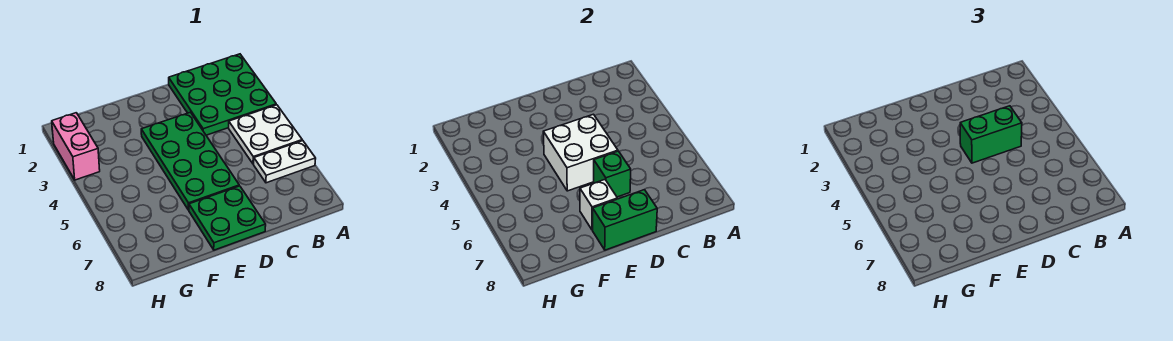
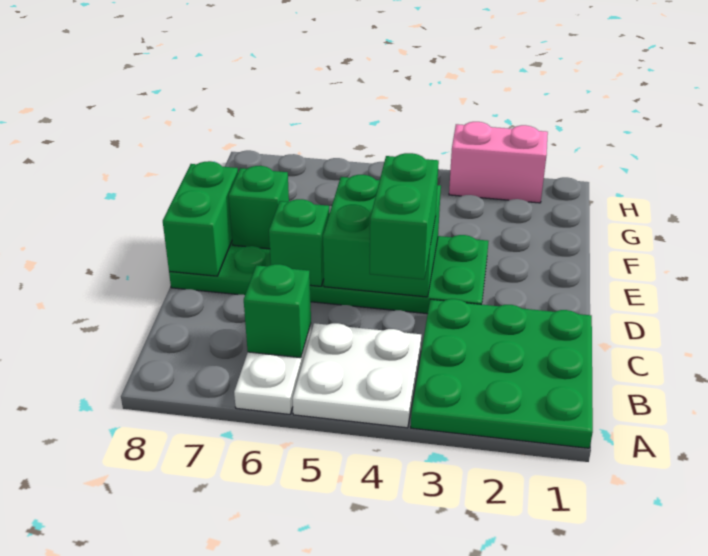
none -> green brick B6 level 2
white brick D4:E5 level 2 -> green brick D4:E5 level 2
white brick E7 level 2 -> green brick E7 level 2

